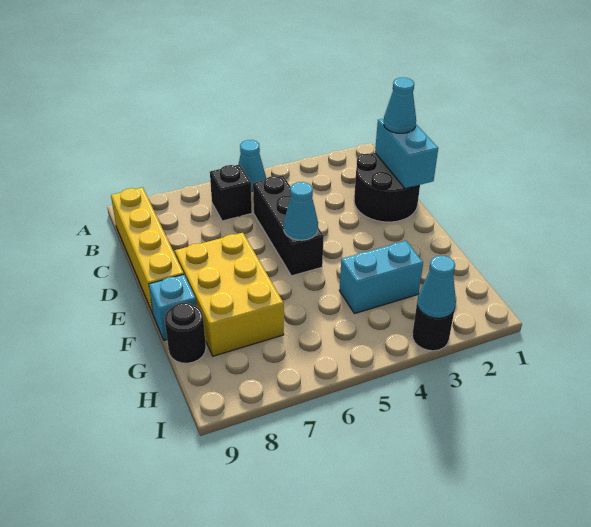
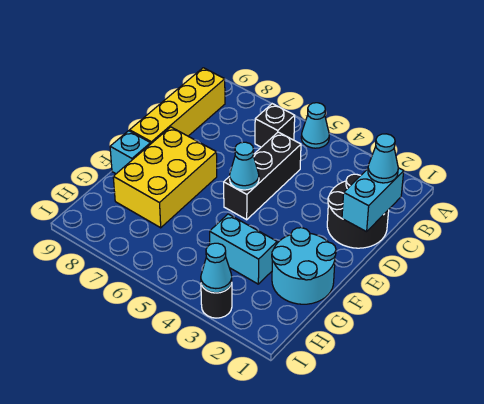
none -> cyan round brick F1:G2 level 1
black round brick G9 level 1 -> none

